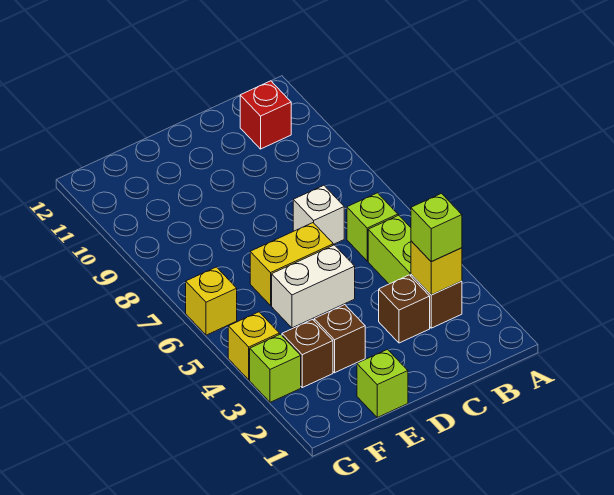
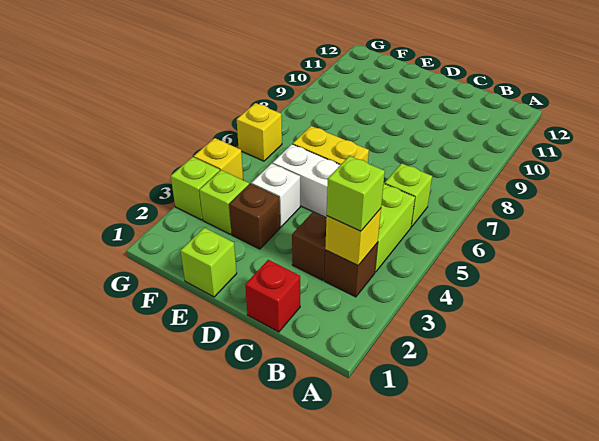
red brick B11 level 1 -> red brick C1 level 1
white brick C7 level 1 -> white brick E4 level 1
brown brick F3 level 1 -> lime brick F3 level 1

